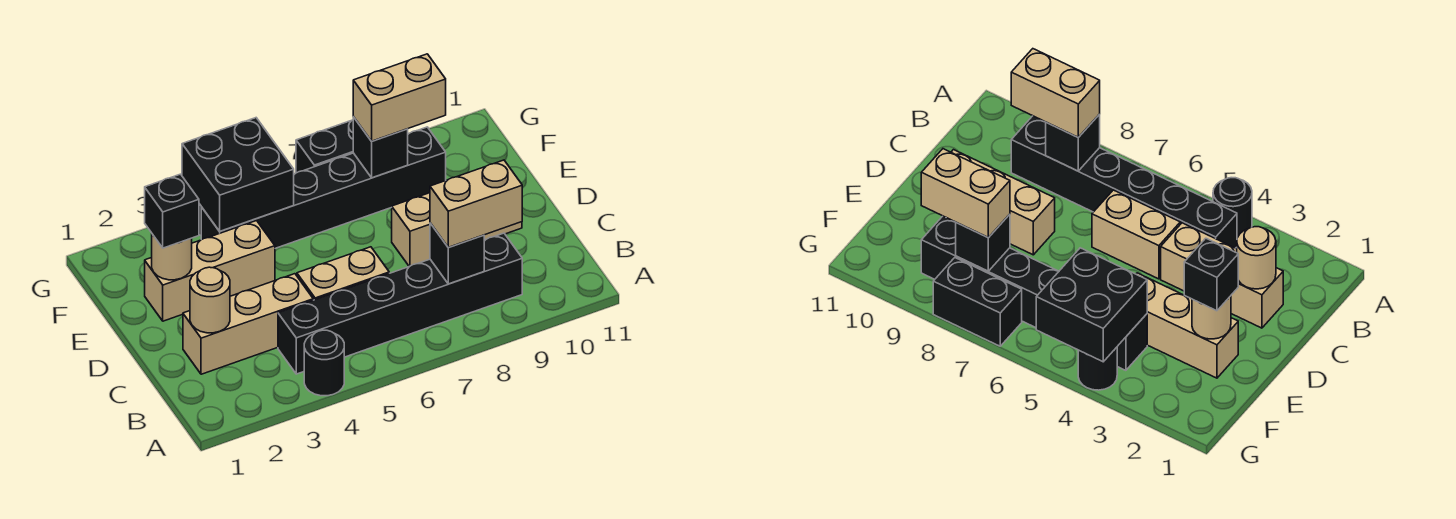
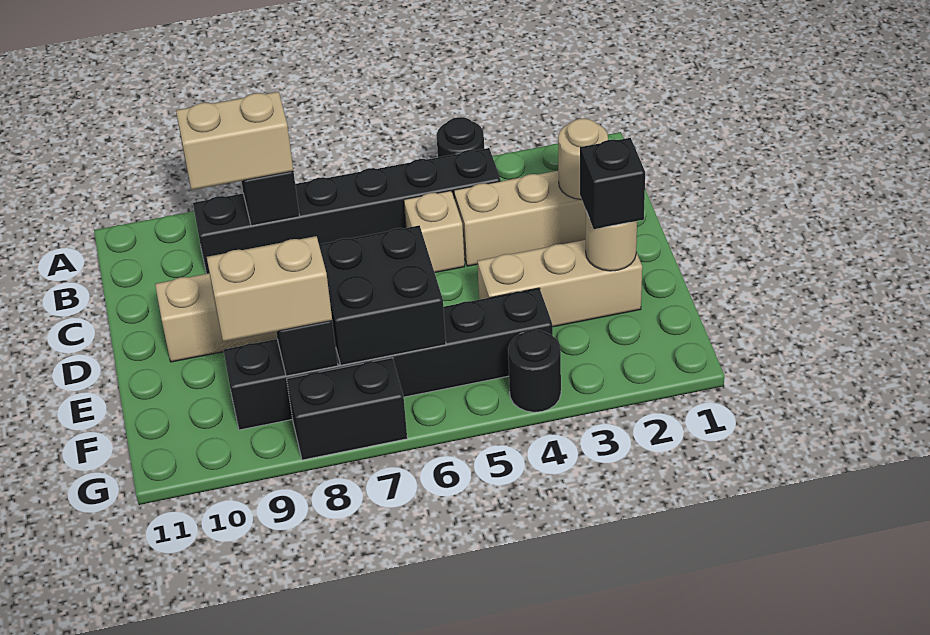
tan brick C5:C6 level 1 -> tan brick C5 level 1
black brick F4:G5 level 2 -> black brick E6:F7 level 2

